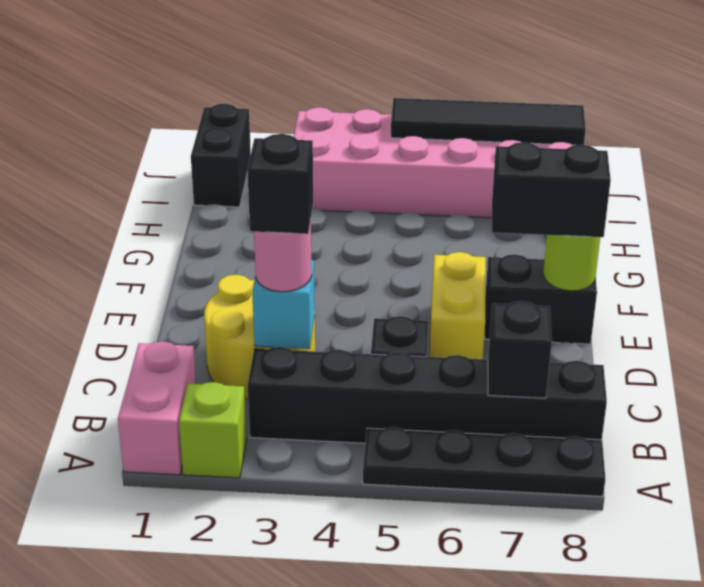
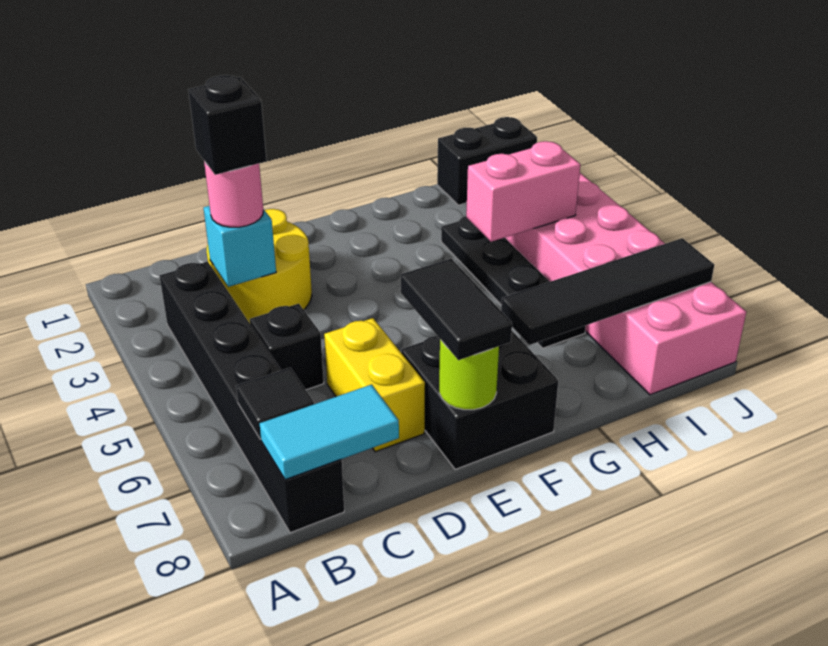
pink brick A1:B1 level 1 -> pink brick H4:I4 level 2
lime brick A2 level 1 -> none
black plate A5:A8 level 1 -> black plate H3:H6 level 1
black brick B7 level 2 -> black tile B7 level 2
none -> cyan tile B8:C8 level 2
yellow brick D6:E6 level 1 -> yellow brick D6:D7 level 1
black brick E7:E8 level 1 -> black brick E7:F8 level 1
black brick E7:E8 level 3 -> black tile E7:E8 level 3
black tile J5:J8 level 2 -> black tile G7:J7 level 2

